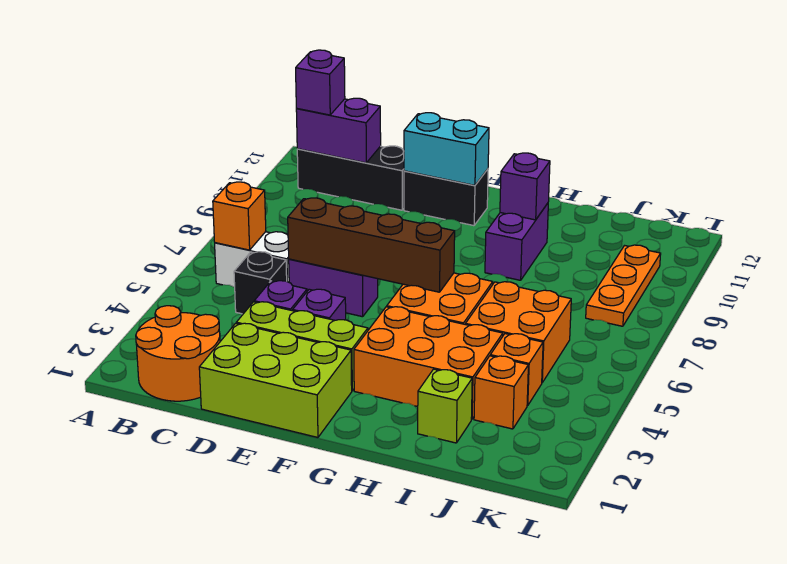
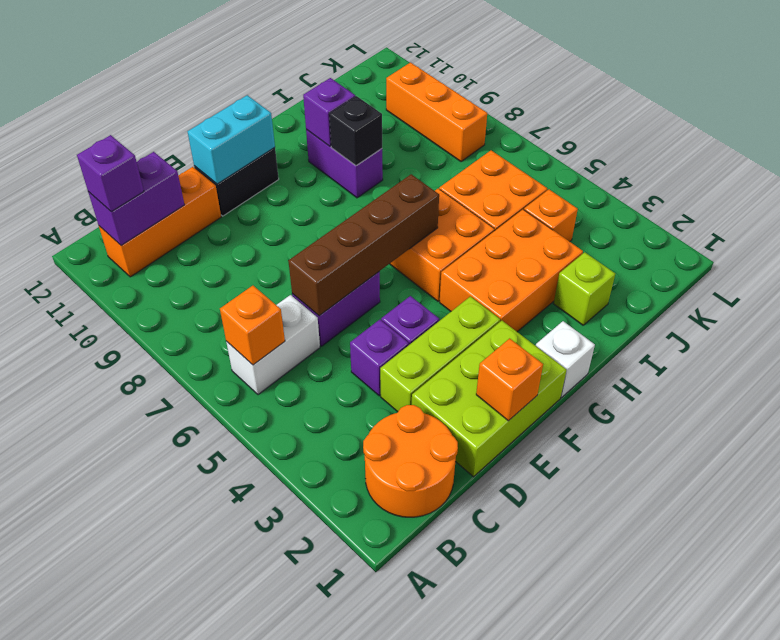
black brick B11:D11 level 1 -> orange brick B11:D11 level 1
black brick C5 level 1 -> black brick H9 level 2
none -> white brick G1 level 1
orange brick J3 level 1 -> orange brick E1 level 2
orange plate K8:K10 level 1 -> orange brick K8:K10 level 1

